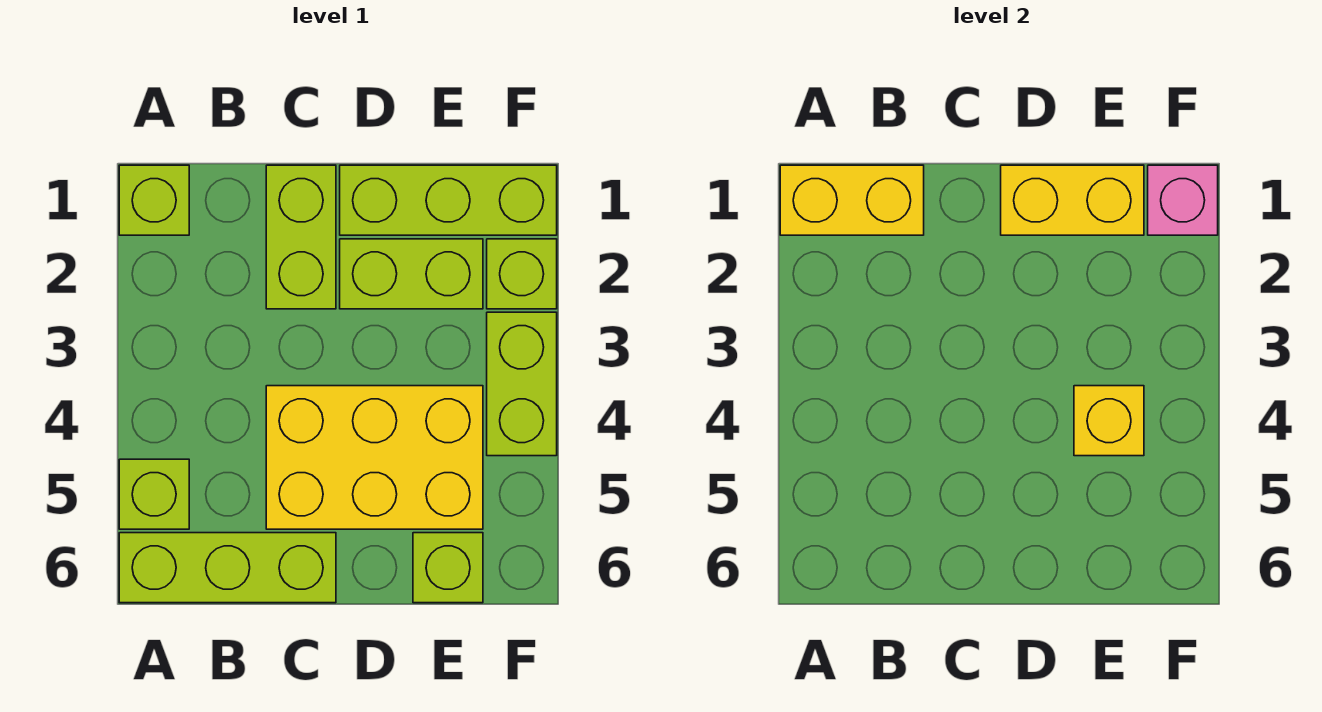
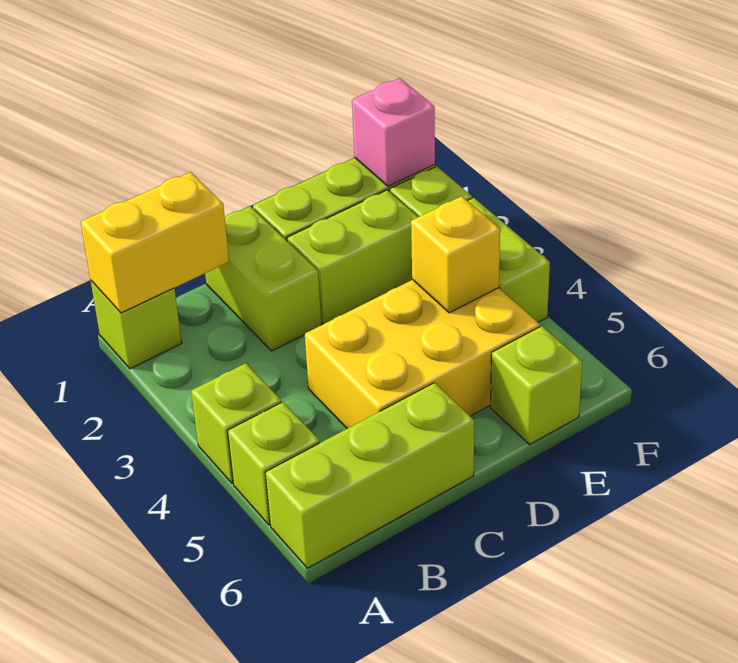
none -> lime brick A4 level 1
yellow brick D1:E1 level 2 -> none

